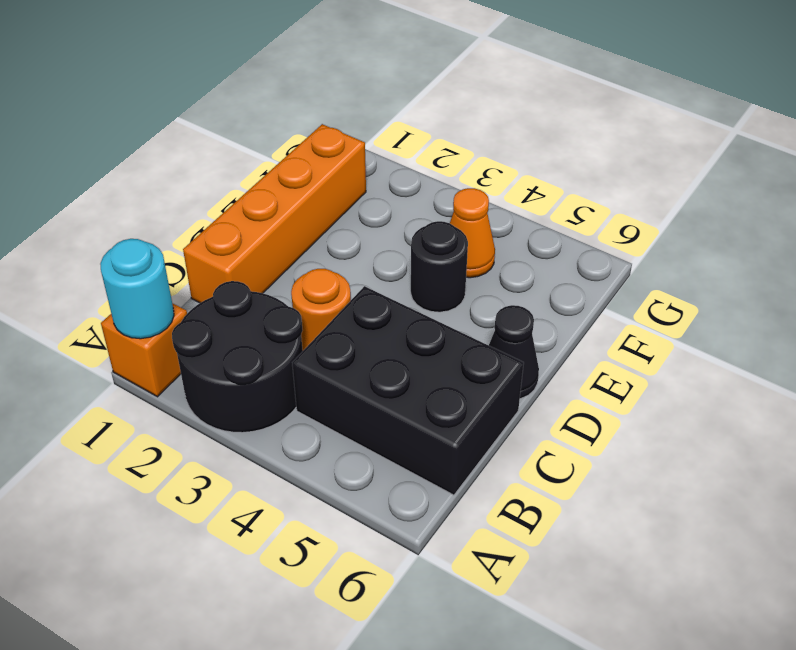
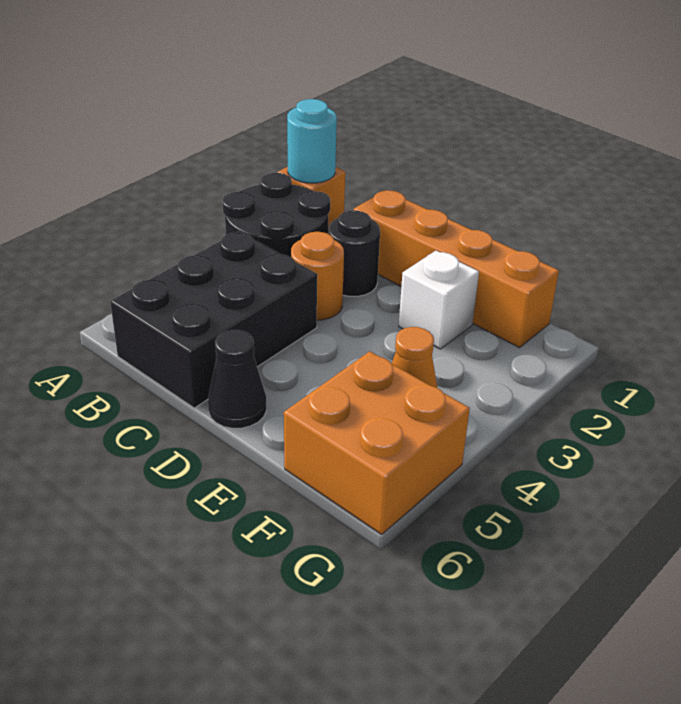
none -> white brick E2 level 1
black round brick E4 level 1 -> black round brick C2 level 1
none -> orange brick F5:G6 level 1

